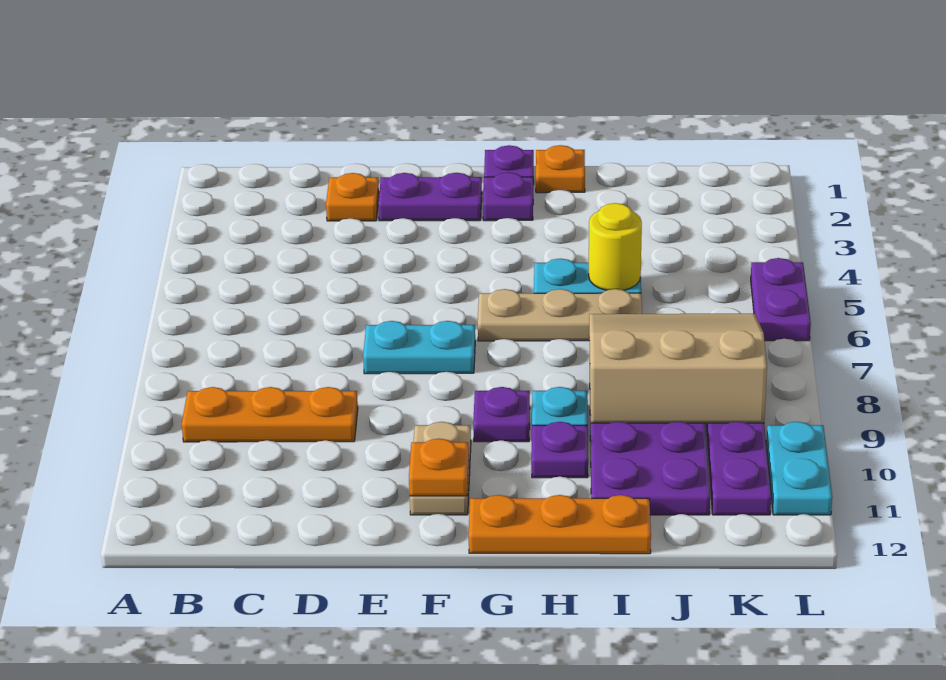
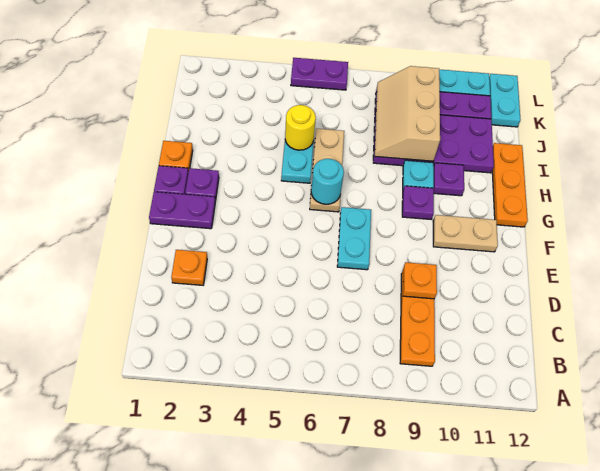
purple plate E2:F2 level 1 -> purple plate F1:F2 level 1
orange plate F11 level 2 -> orange plate D9 level 2
none -> cyan round brick G6 level 2
tan slope I7:K9 level 2 top 9 -> tan slope I8:K9 level 2 top 9
none -> cyan plate K12:L12 level 1

